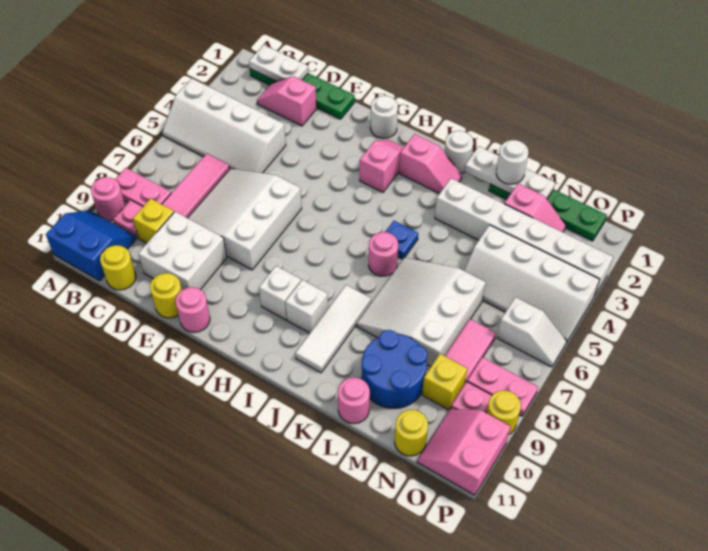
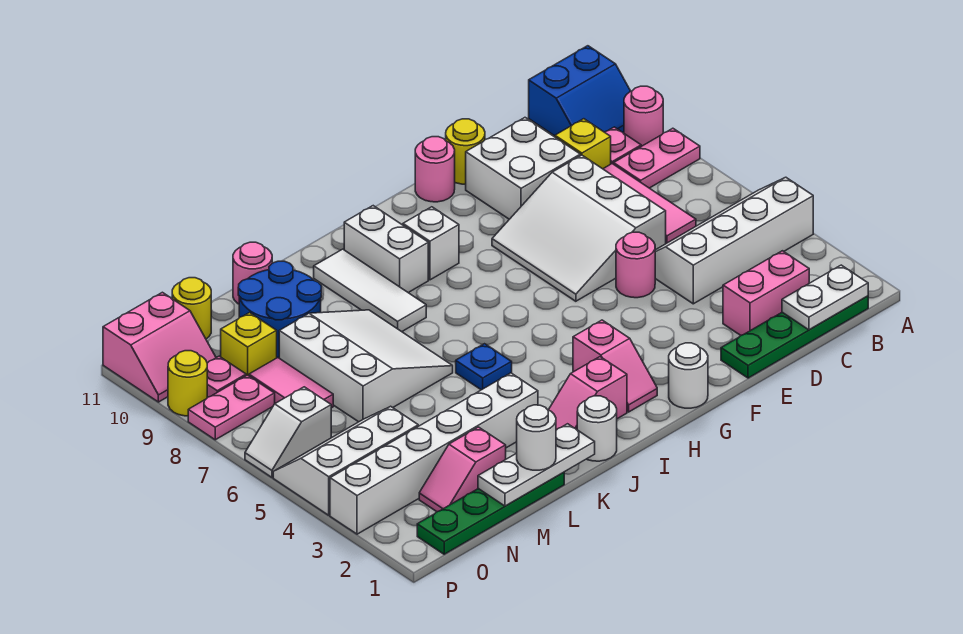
pink slope C2:D2 level 1 top D -> pink brick C2:D2 level 1
yellow round brick C11 level 1 -> none
white slope D6:F8 level 1 top F -> white slope D6:F8 level 1 top D
white brick I9 level 1 -> white brick I9:I10 level 1
pink round brick J6 level 1 -> pink round brick E5 level 1
white slope M4:P5 level 1 top 4 -> white slope N4:P5 level 1 top 4
pink slope O10:P11 level 1 top P -> pink slope O10:P11 level 1 top 11

